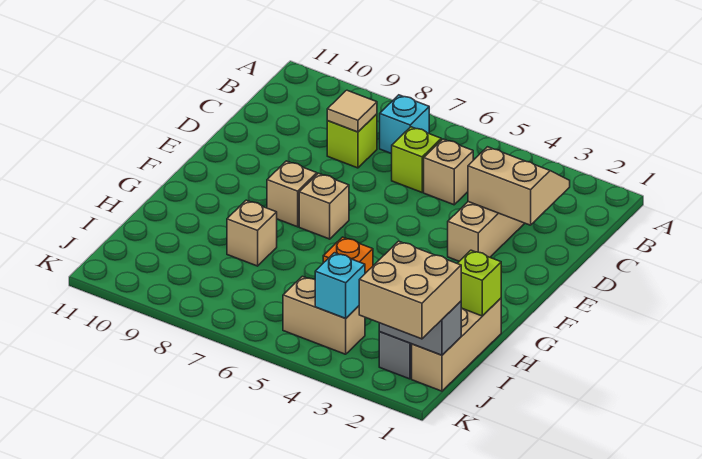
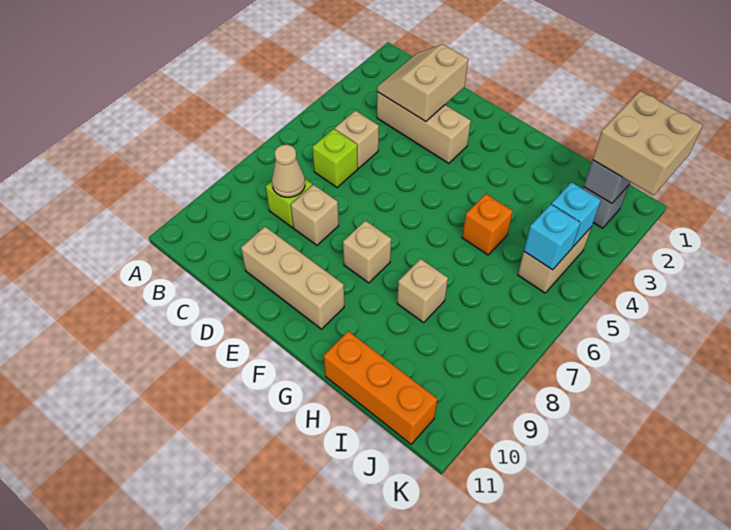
cyan brick B7 level 1 -> cyan brick J5 level 2
tan tile C8 level 2 -> tan cone C8 level 2
tan brick F7 level 1 -> tan brick D8 level 1
tan brick H1:J1 level 1 -> tan brick D10:F10 level 1
lime brick H1 level 2 -> none
none -> orange brick H11:J11 level 1

